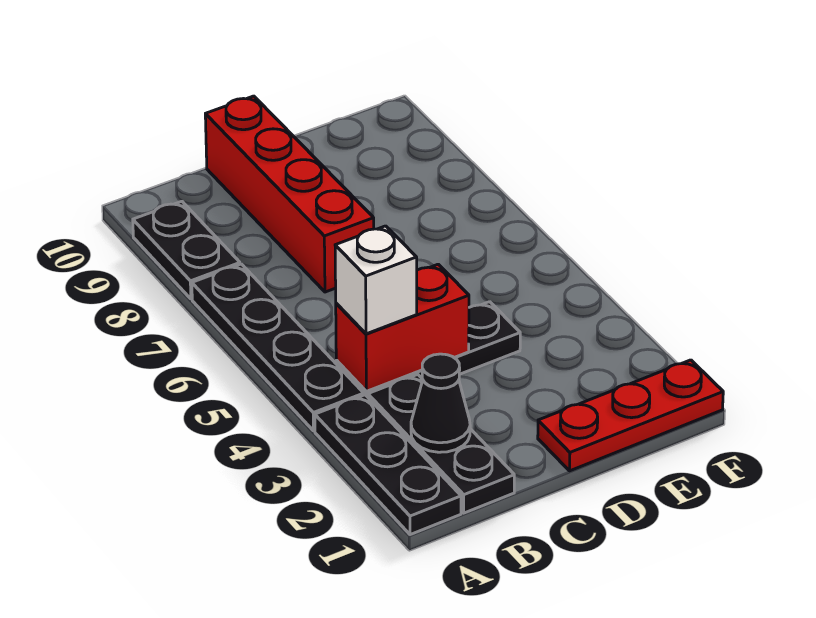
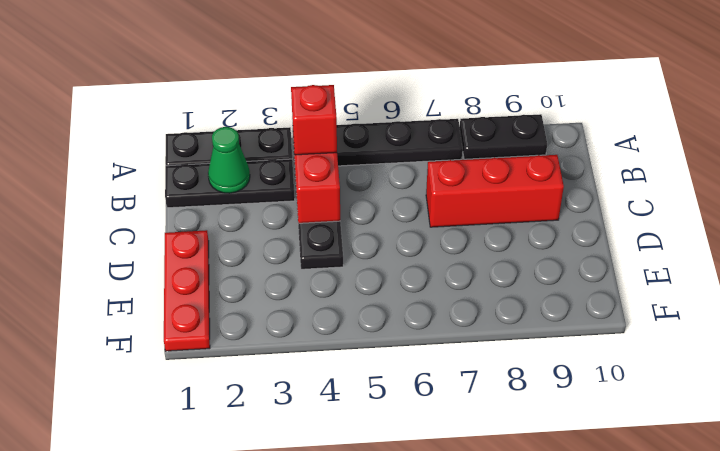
black cone B2 level 2 -> green cone B2 level 2
white brick B4 level 3 -> red brick B4 level 3
red brick C7:C10 level 1 -> red brick C7:C9 level 1

